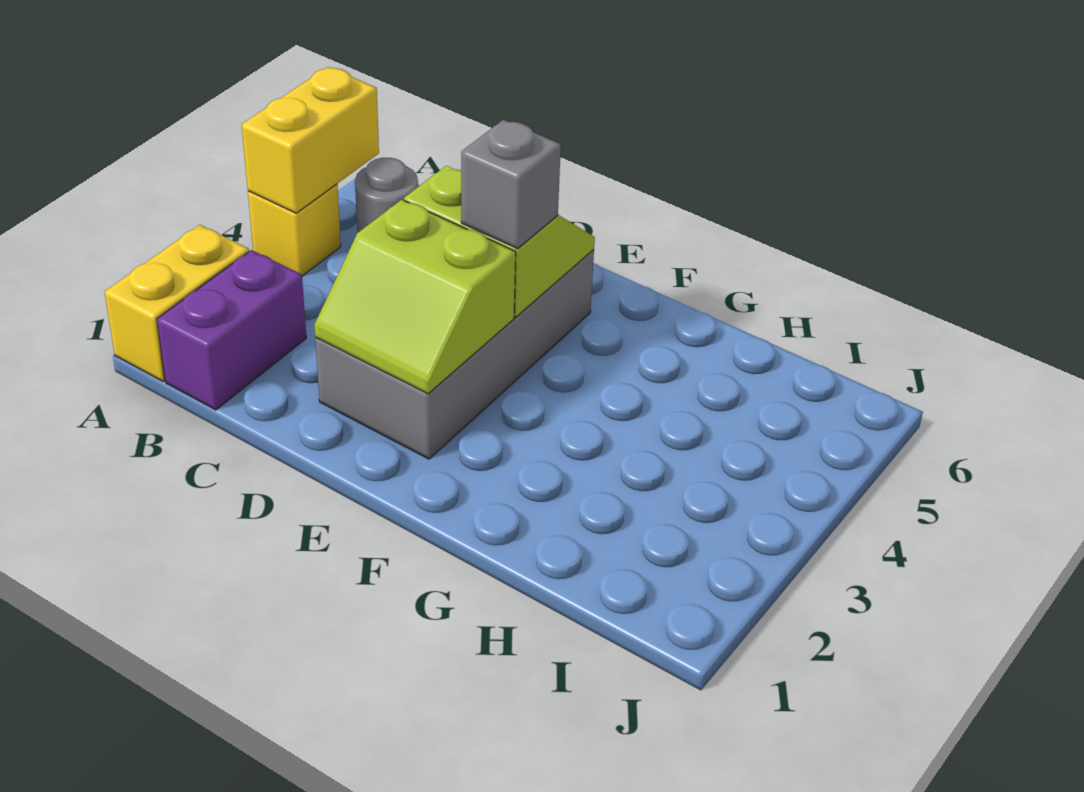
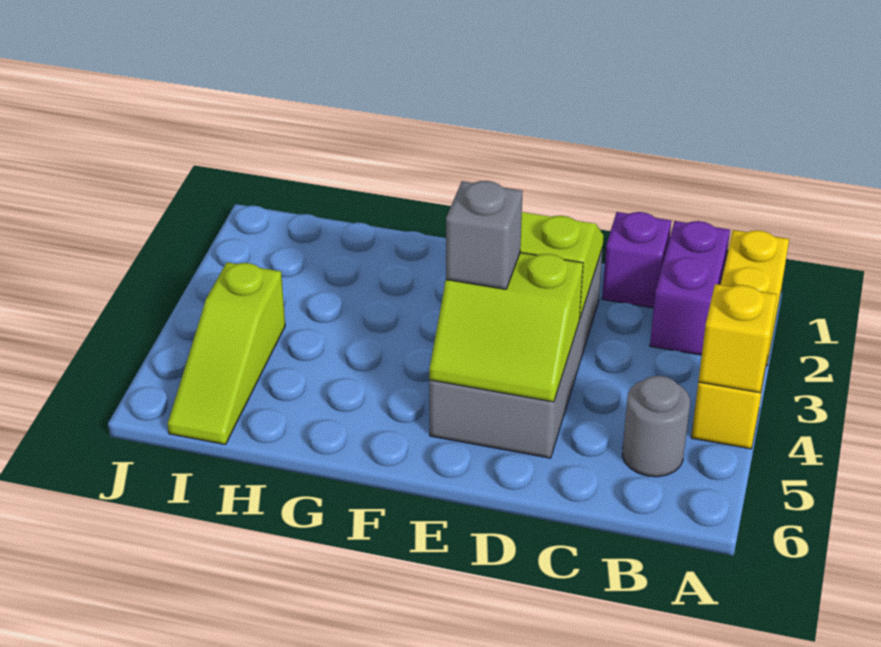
yellow brick A4:A5 level 2 -> yellow brick A4 level 2
none -> purple brick C1 level 1
none -> lime slope I4:I6 level 1 top 4

